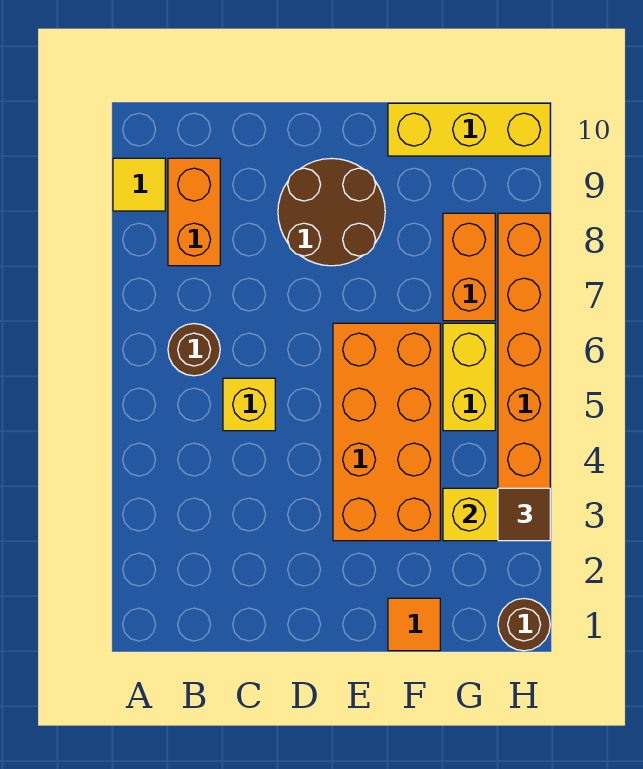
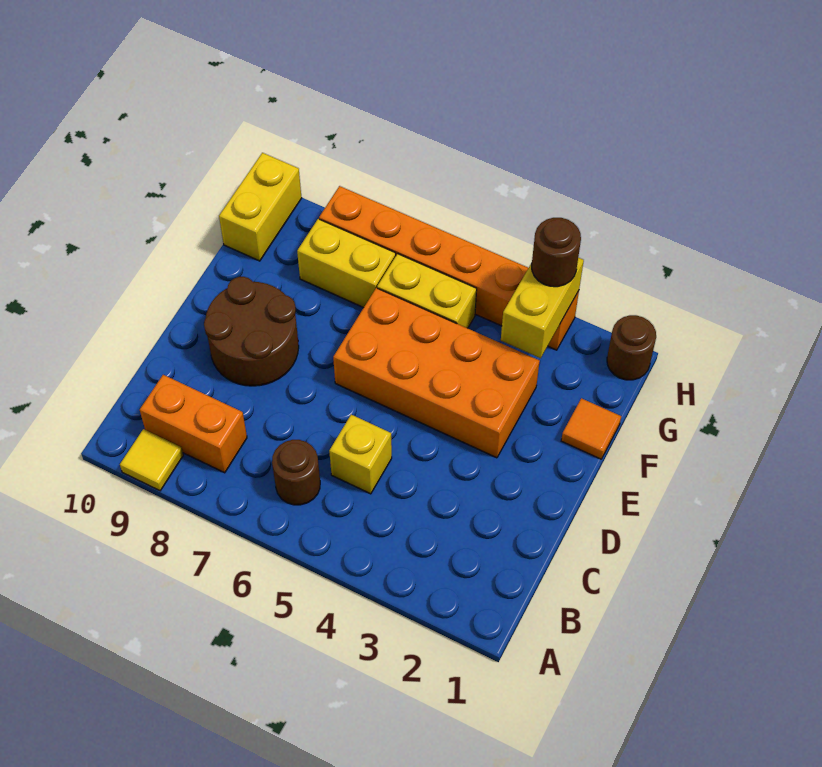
yellow brick F10:H10 level 1 -> yellow brick G10:H10 level 1
orange brick G7:G8 level 1 -> yellow brick G7:G8 level 1
brown tile H3 level 3 -> brown round brick H3 level 3

